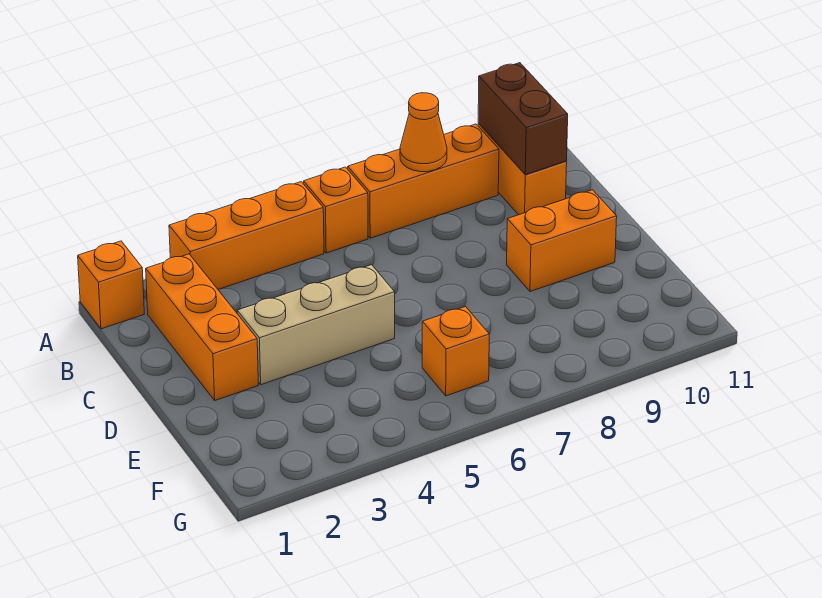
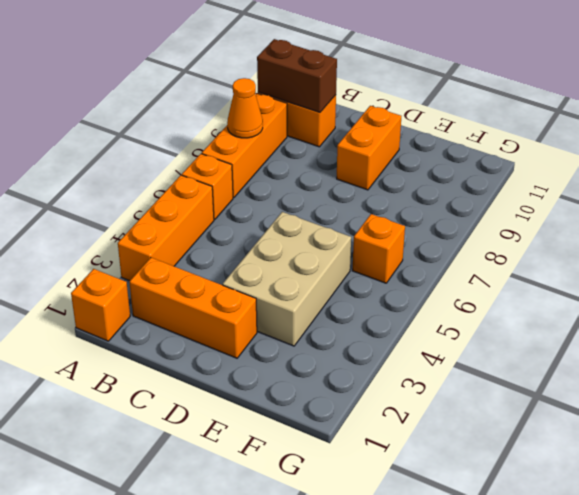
tan brick D3:D5 level 1 -> tan brick D3:E5 level 1

